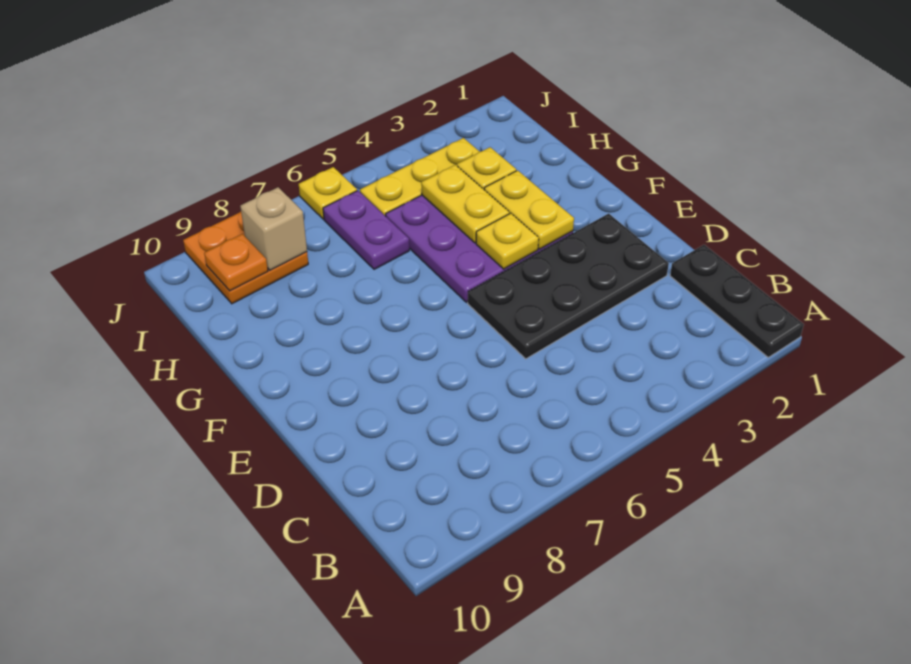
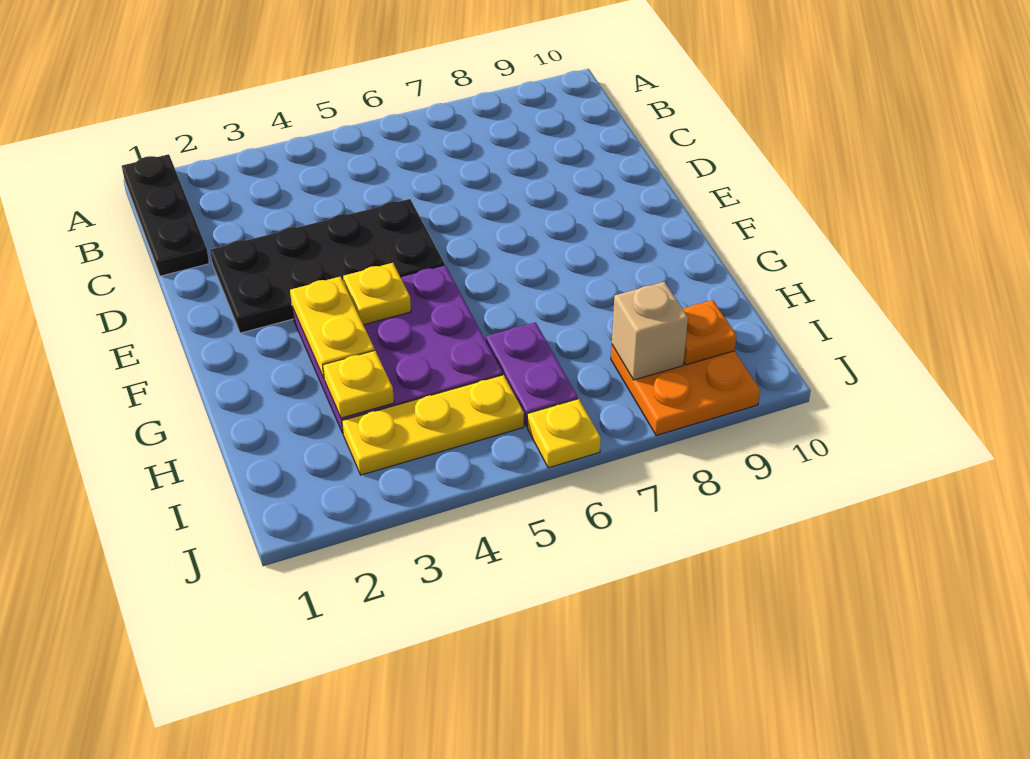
yellow plate G4:H4 level 2 -> none

